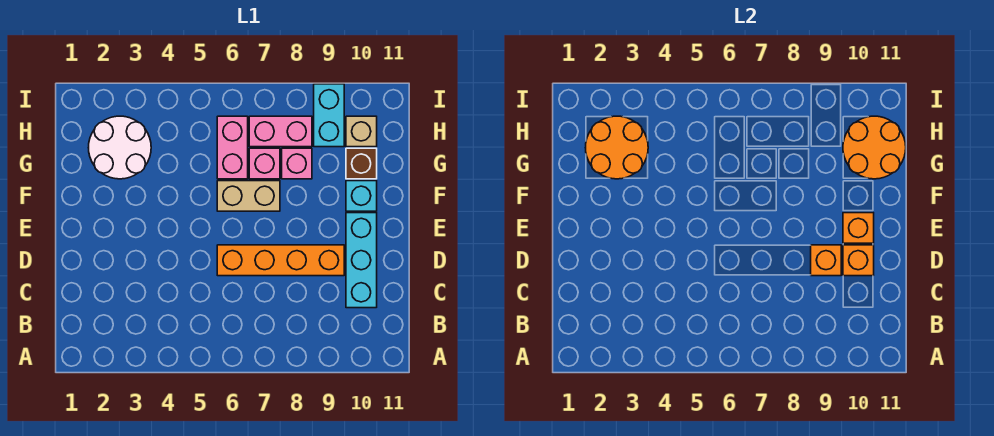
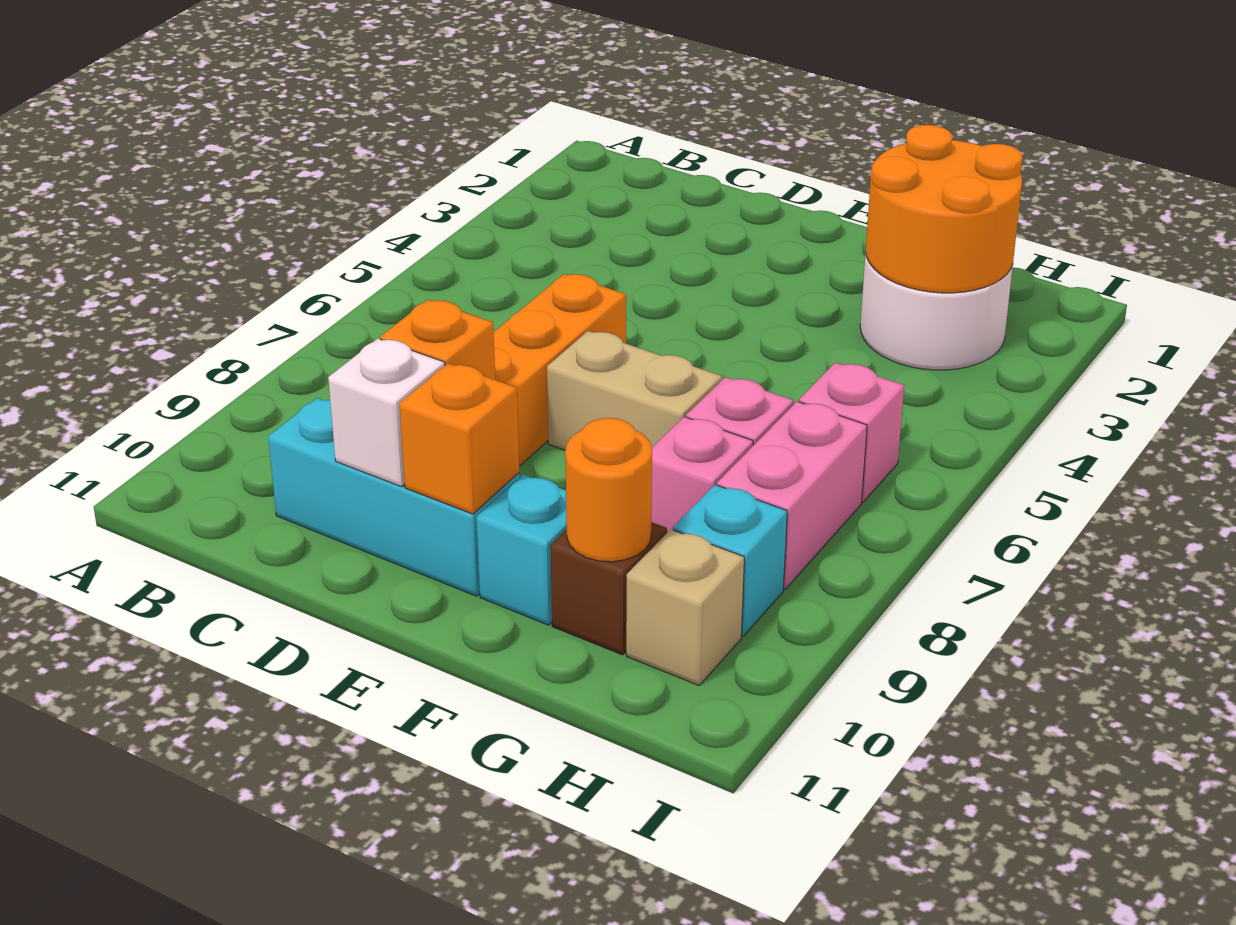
orange brick D10 level 2 -> white brick D10 level 2
tan brick F6:F7 level 1 -> tan brick E7:F7 level 1
pink brick G6:H6 level 1 -> pink brick H6 level 1
orange round brick G10:H11 level 2 -> orange round brick G10 level 2
cyan brick H9:I9 level 1 -> cyan brick H9 level 1

